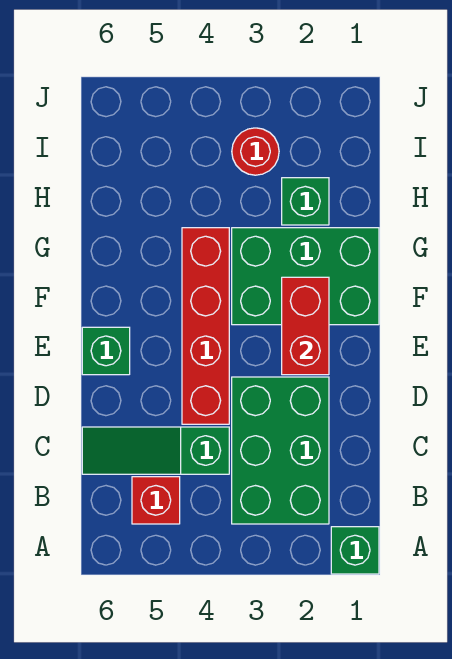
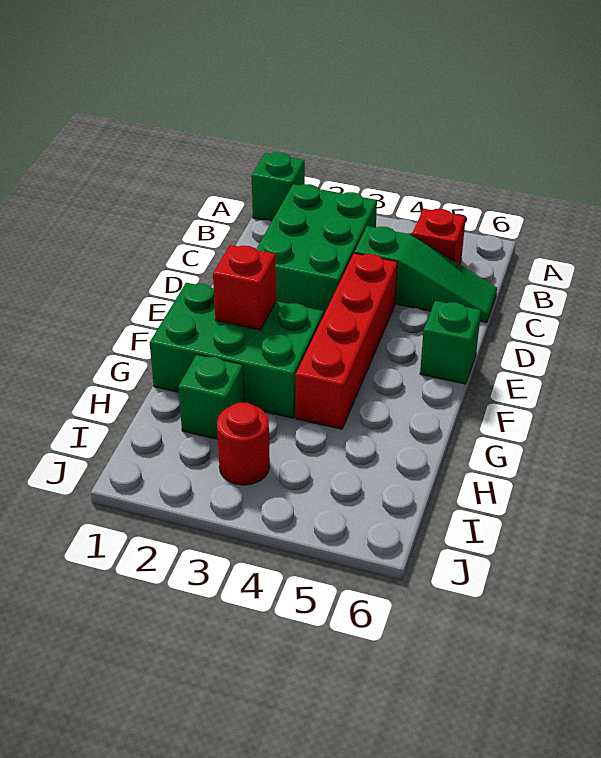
red brick E2:F2 level 2 -> red brick F2 level 2

